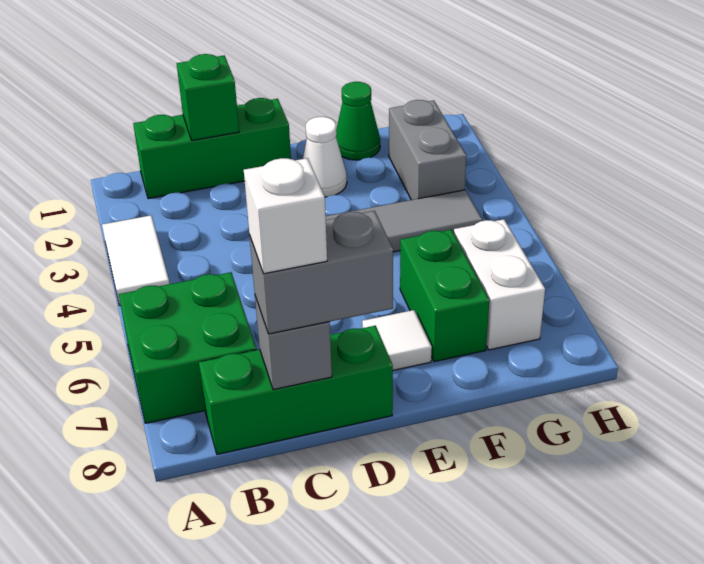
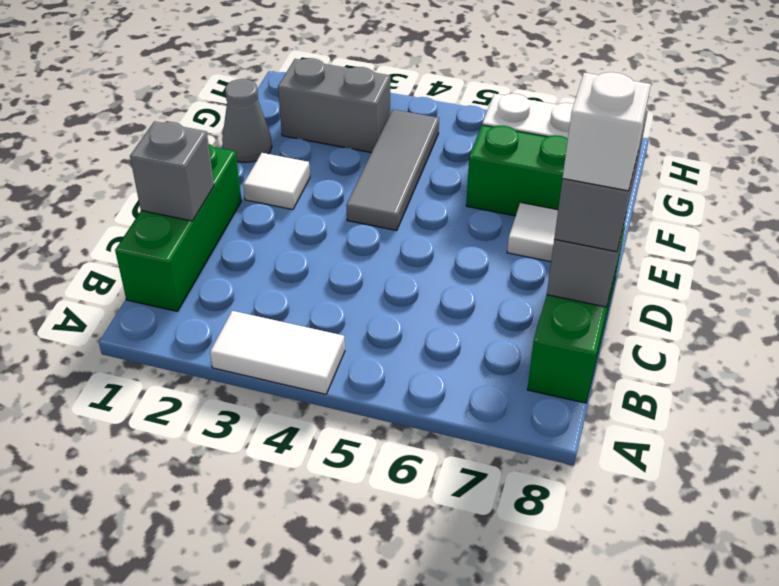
green brick A6:B7 level 1 -> none
green brick C1 level 2 -> grey brick C1 level 2
white cone E2 level 1 -> white tile E2 level 1
green cone F1 level 1 -> grey cone F1 level 1

